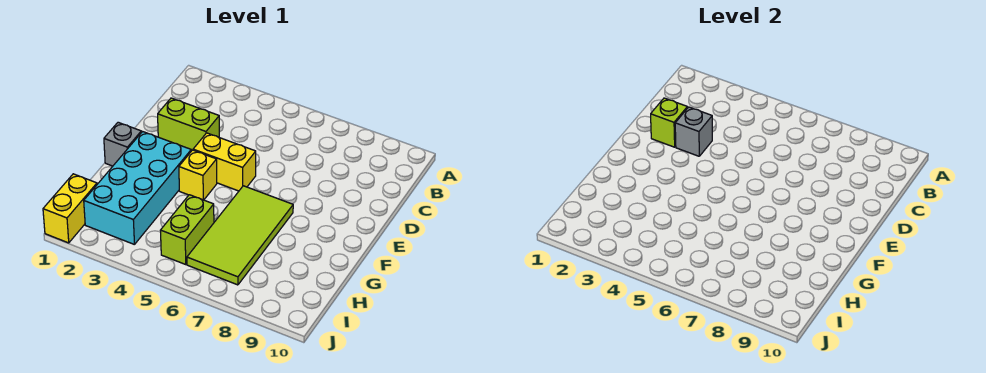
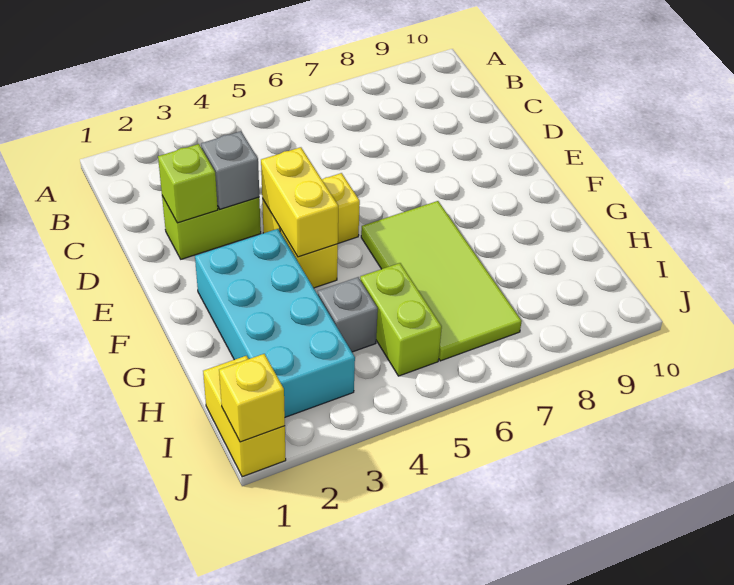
none -> yellow brick E4:F4 level 2
grey brick F1 level 1 -> grey brick H4 level 1
none -> yellow brick J1 level 2

